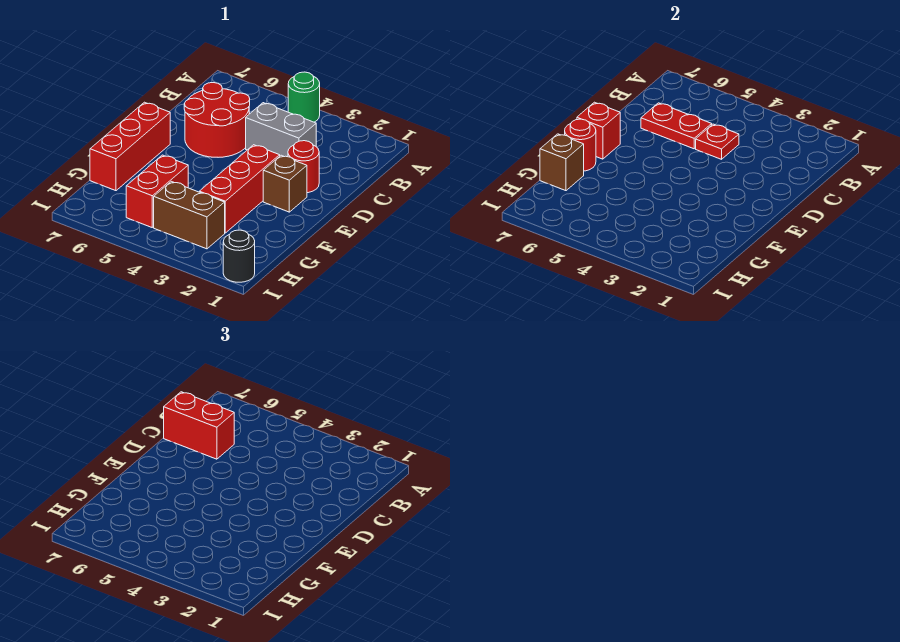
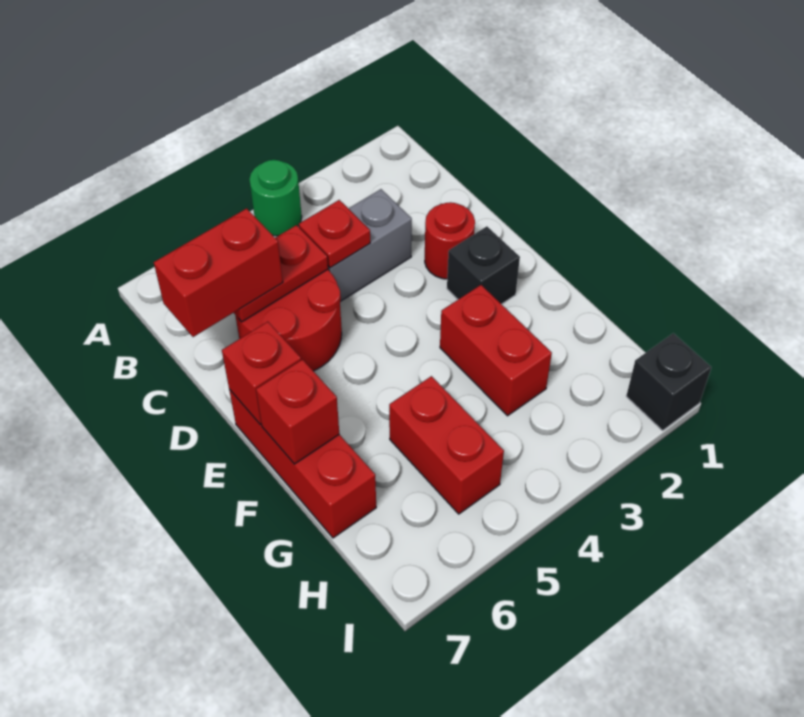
brown brick E2 level 1 -> black brick E2 level 1
red brick E3:G3 level 1 -> red brick F3:G3 level 1
red round brick F7 level 2 -> red brick F7 level 2
brown brick G7 level 2 -> none
brown brick H3:H4 level 1 -> none
black round brick I1 level 1 -> black brick I1 level 1

